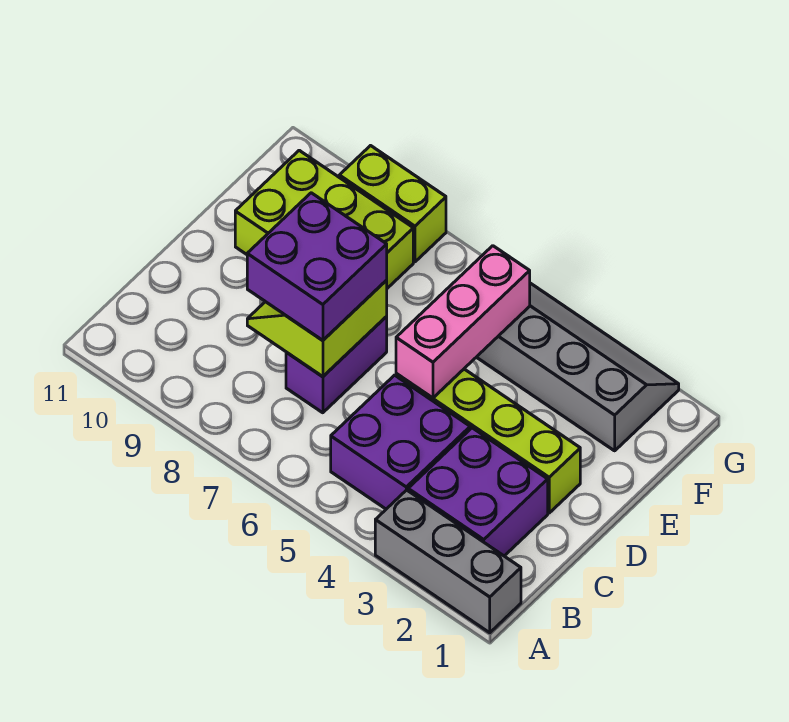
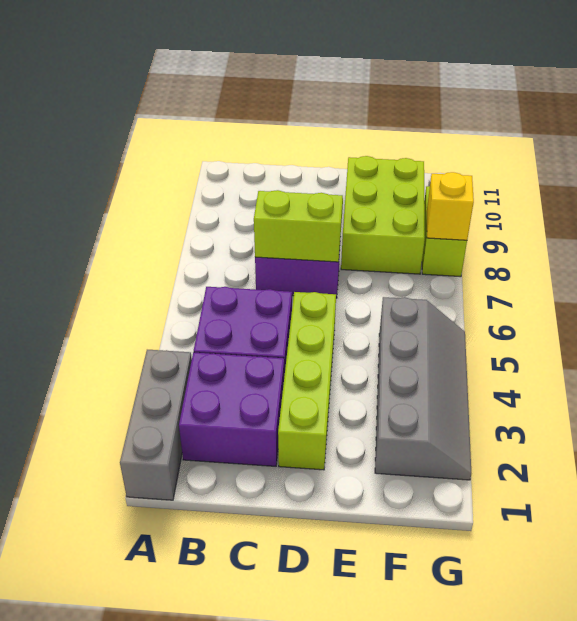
purple brick C7:D8 level 3 -> none
pink brick D5:F5 level 2 -> none
none -> yellow brick G8 level 2

